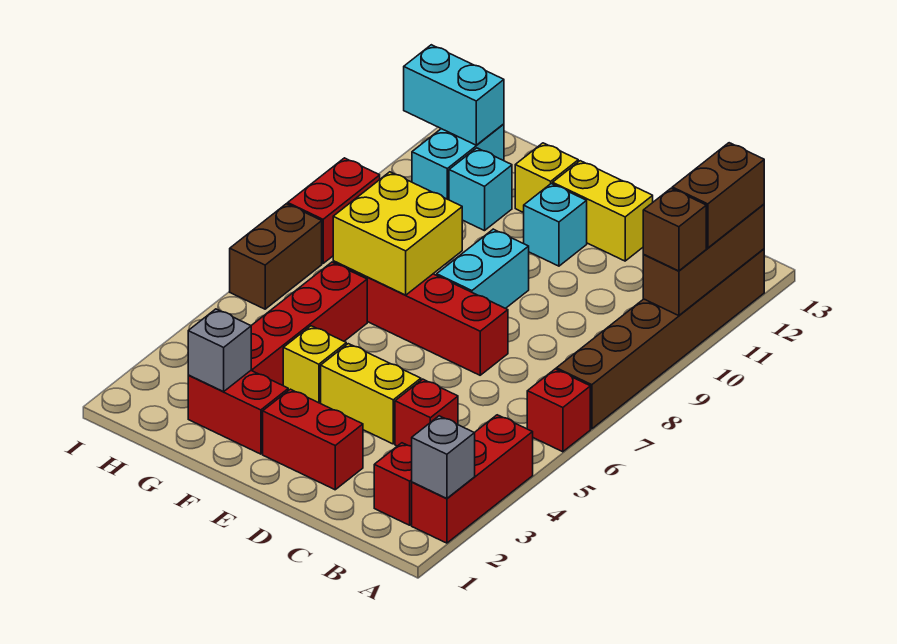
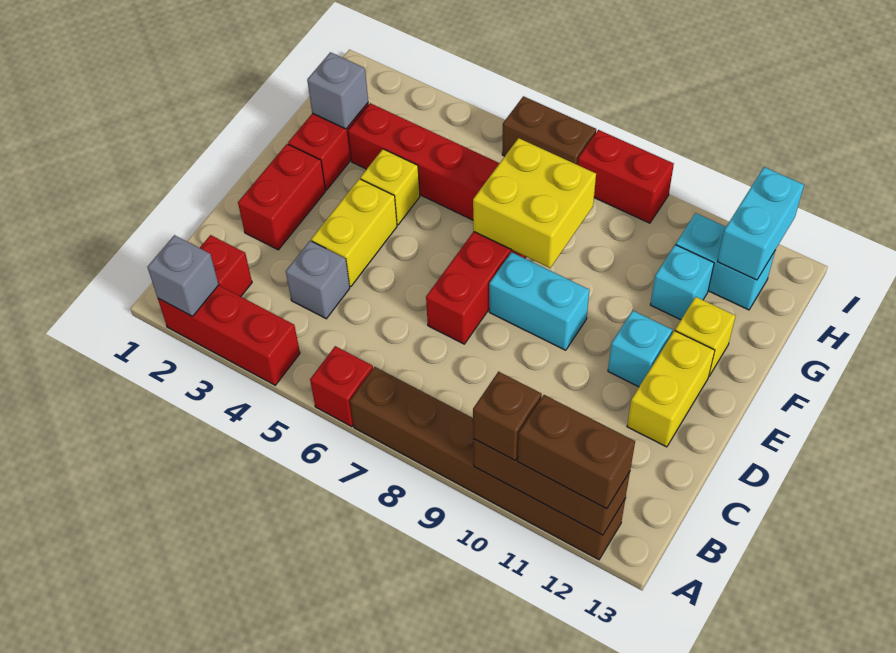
red brick C4 level 1 -> grey brick C4 level 1

